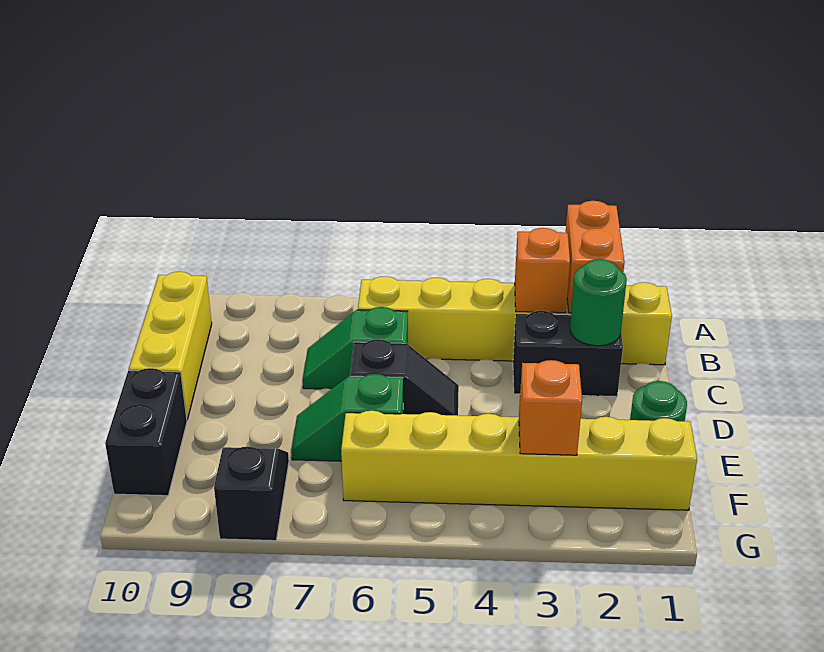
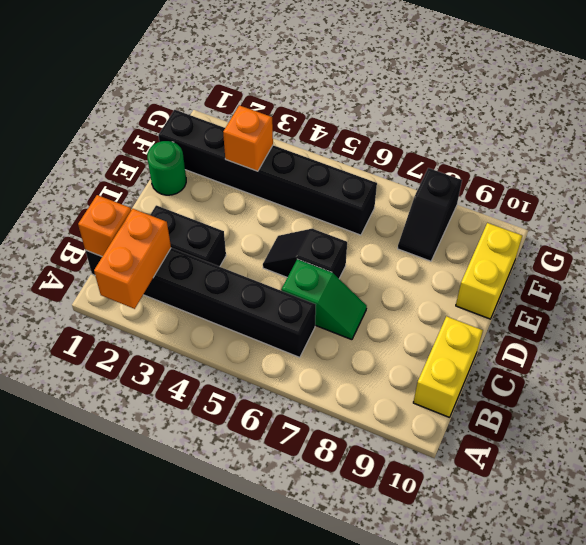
yellow brick B1:B6 level 1 -> black brick B1:B6 level 1
orange brick B3 level 2 -> orange brick B1 level 2
yellow brick B10:D10 level 1 -> yellow brick B10:C10 level 1
green round brick C2 level 2 -> none
green slope E6:E7 level 1 top 6 -> none
black brick E10:F10 level 1 -> yellow brick E10:F10 level 1
yellow brick F1:F6 level 1 -> black brick F1:F6 level 1

